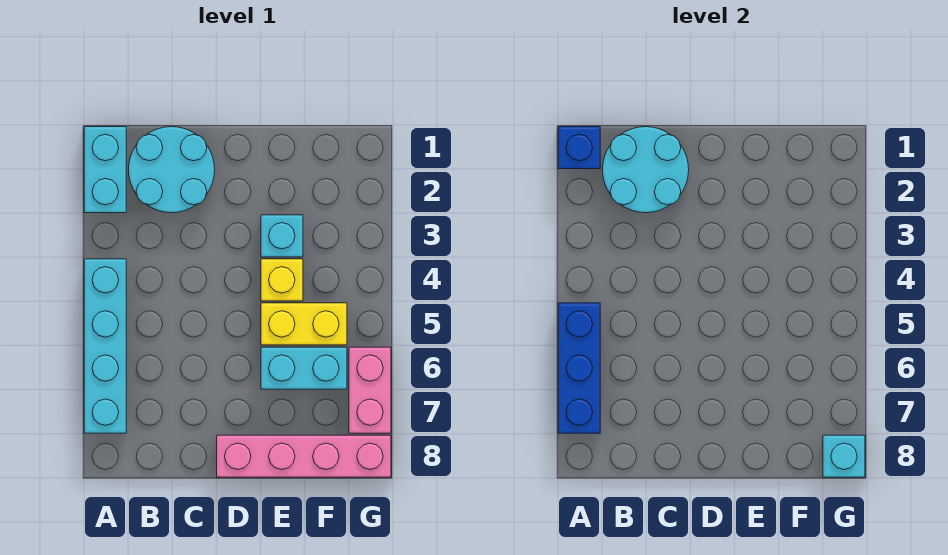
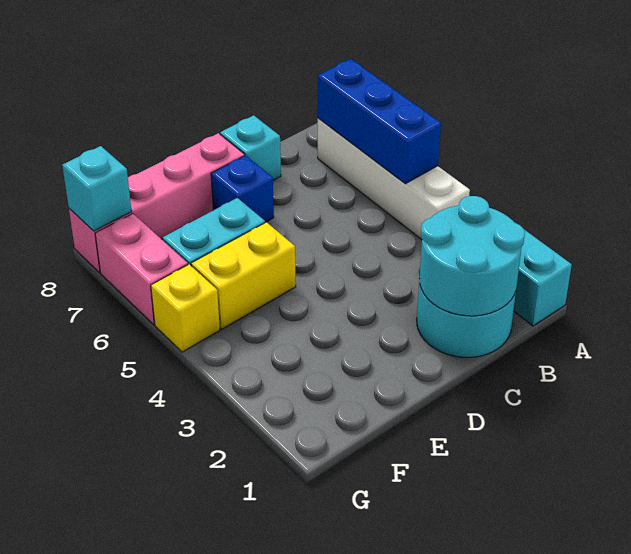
blue brick A1 level 2 -> blue brick D7 level 1
cyan brick A4:A7 level 1 -> white brick A4:A7 level 1
cyan brick E3 level 1 -> cyan brick C8 level 1
yellow brick E4 level 1 -> yellow brick G5 level 1

